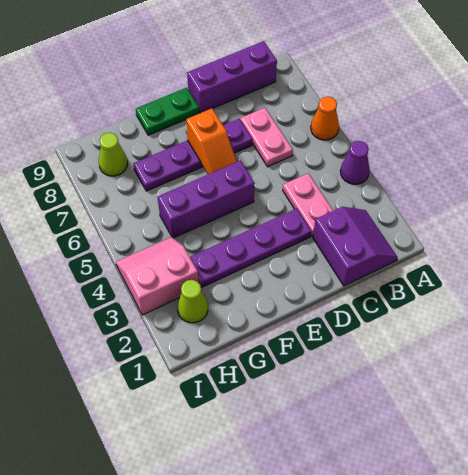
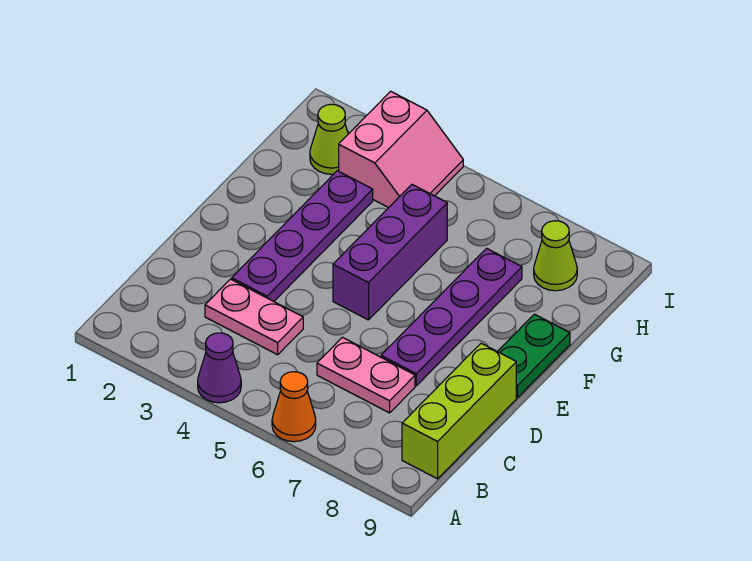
purple slope B1:C2 level 1 top C -> none
purple brick B9:D9 level 1 -> lime brick B9:D9 level 1
orange slope E6:E7 level 2 top 7 -> none

